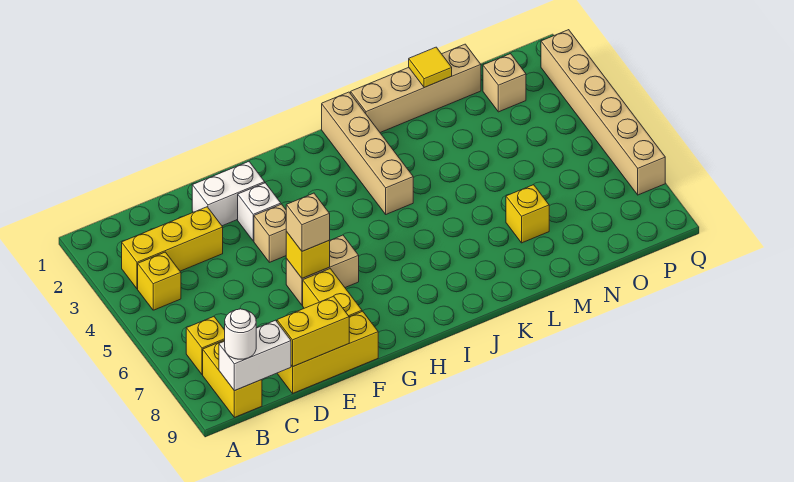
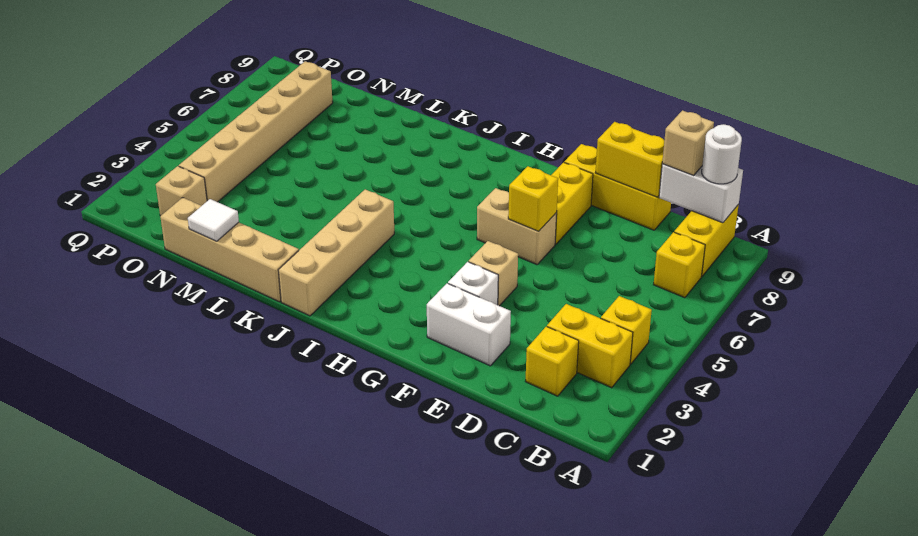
yellow brick B3:D3 level 1 -> yellow brick B3:C3 level 1
tan brick F6 level 3 -> tan brick C9 level 3
yellow tile M1 level 2 -> white tile M1 level 2
yellow brick M7 level 1 -> yellow brick C2 level 1
tan brick Q2:Q7 level 1 -> tan brick O3:O8 level 1

